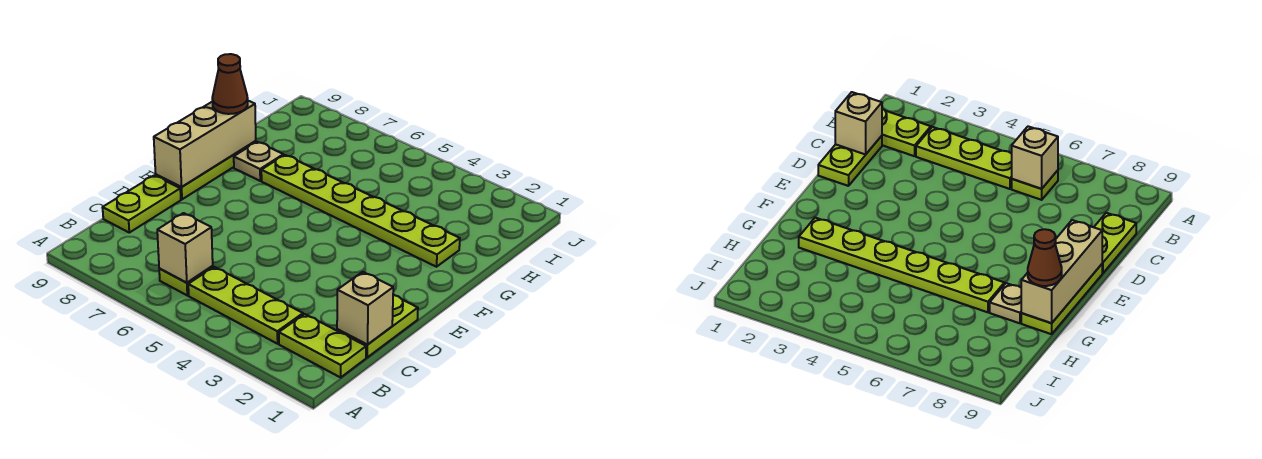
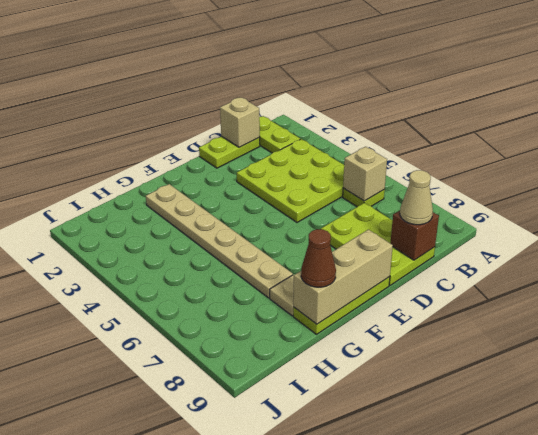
lime plate B3:B5 level 1 -> lime plate B3:D5 level 1
lime plate C9:D9 level 1 -> lime plate C7:D9 level 1
none -> brown brick C9 level 2
none -> tan cone C9 level 3
lime plate G2:G7 level 1 -> tan plate G2:G7 level 1

